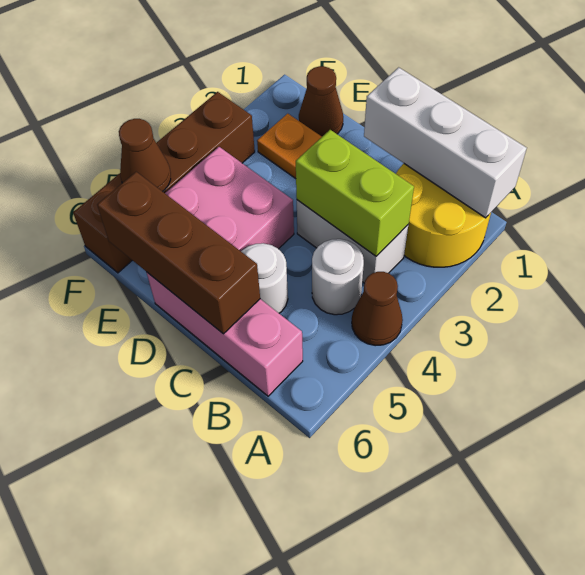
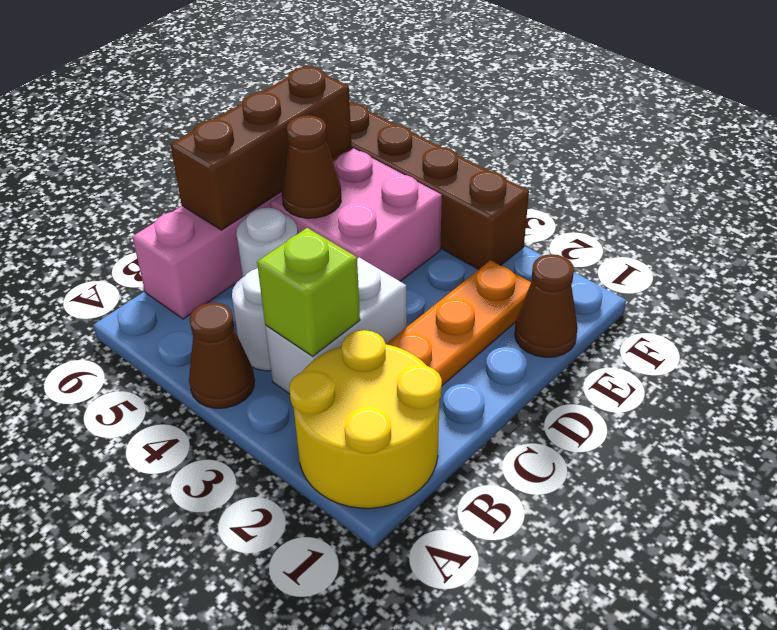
white brick A1:C1 level 2 -> none
lime brick B3:C3 level 2 -> lime brick B3 level 2
brown cone F5 level 2 -> brown cone D5 level 2

